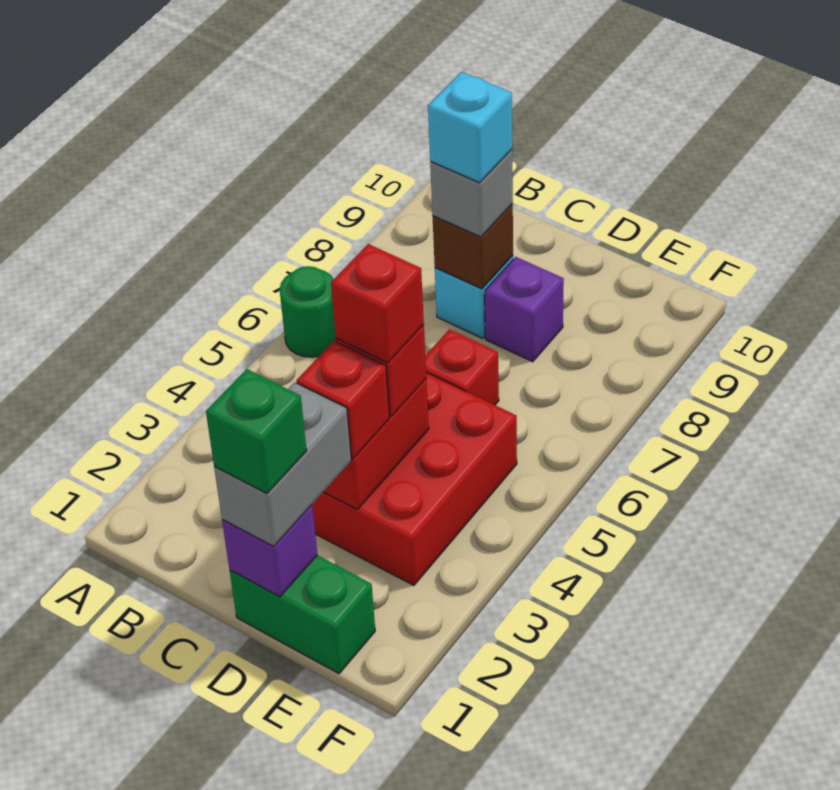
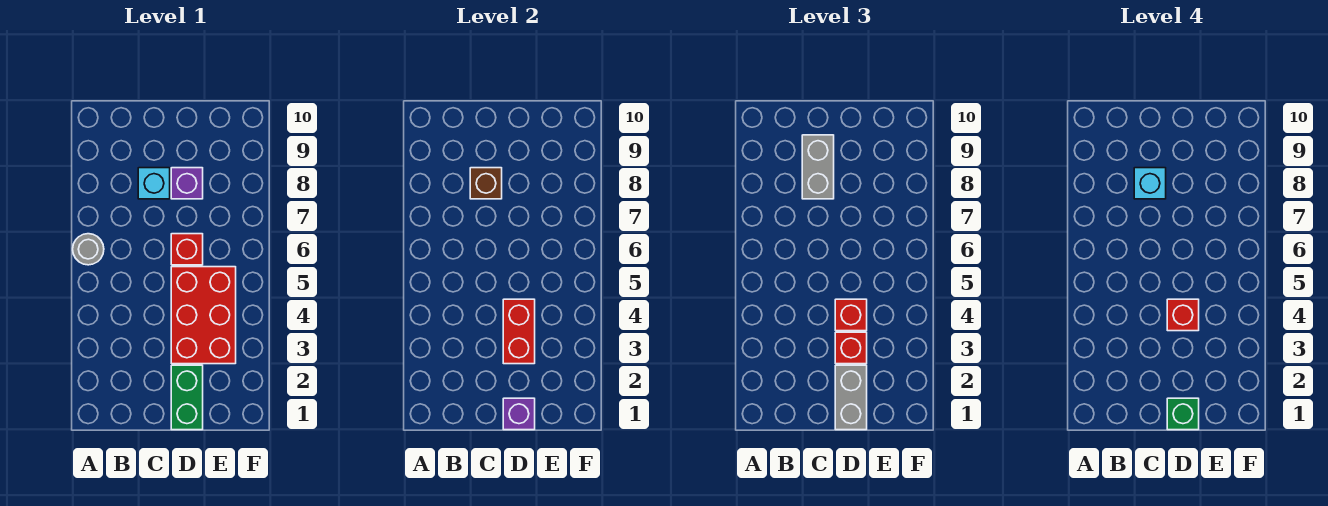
green round brick A6 level 1 -> grey round brick A6 level 1
grey brick C8 level 3 -> grey brick C8:C9 level 3
green brick D1:E1 level 1 -> green brick D1:D2 level 1

